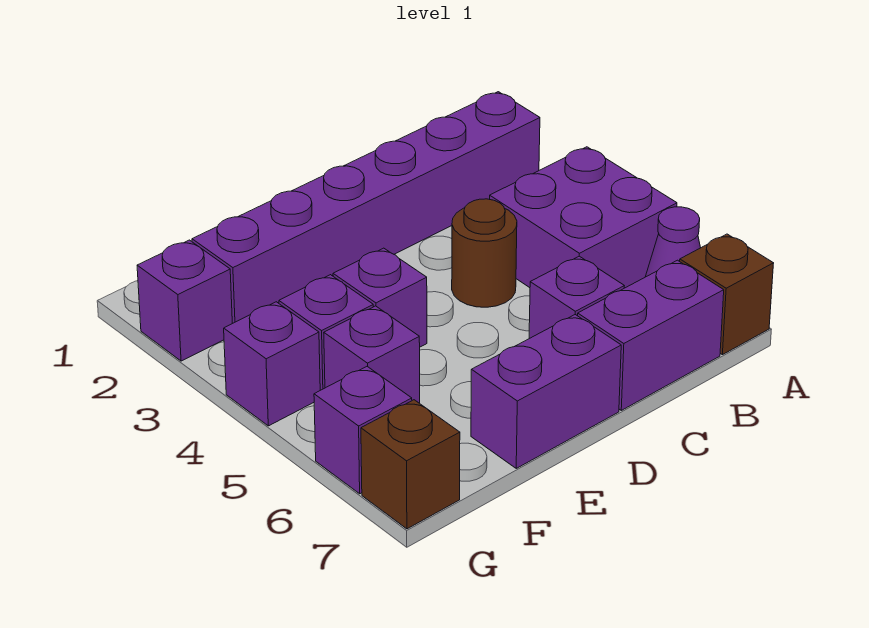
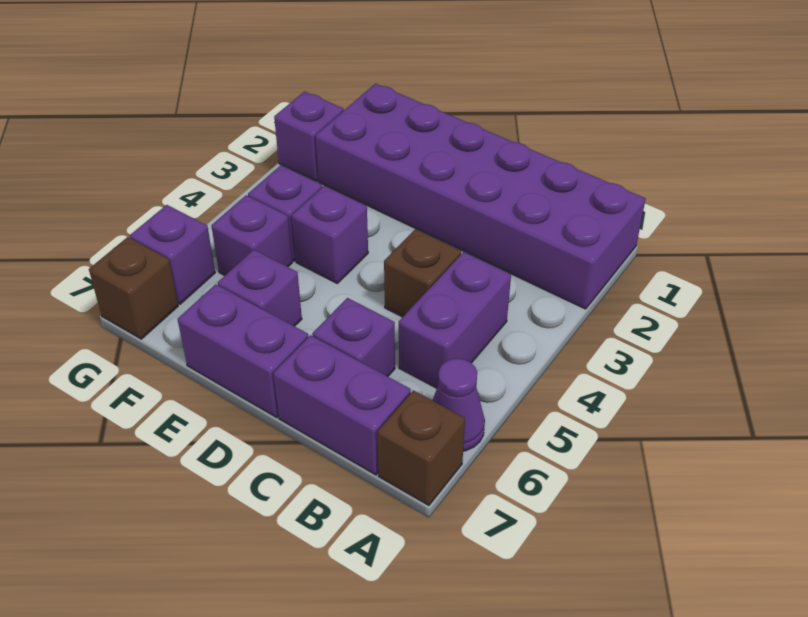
purple brick A2:F2 level 1 -> purple brick A1:F2 level 1
purple brick A4:B5 level 1 -> purple brick B4:B5 level 1
brown round brick C4 level 1 -> brown brick C4 level 1
purple brick G4 level 1 -> purple brick E6 level 1

